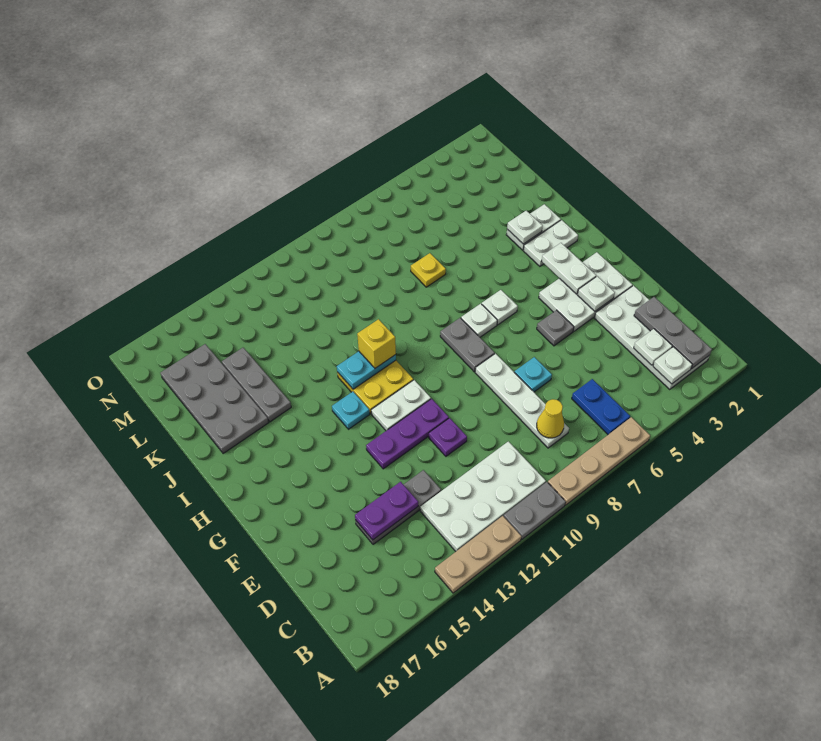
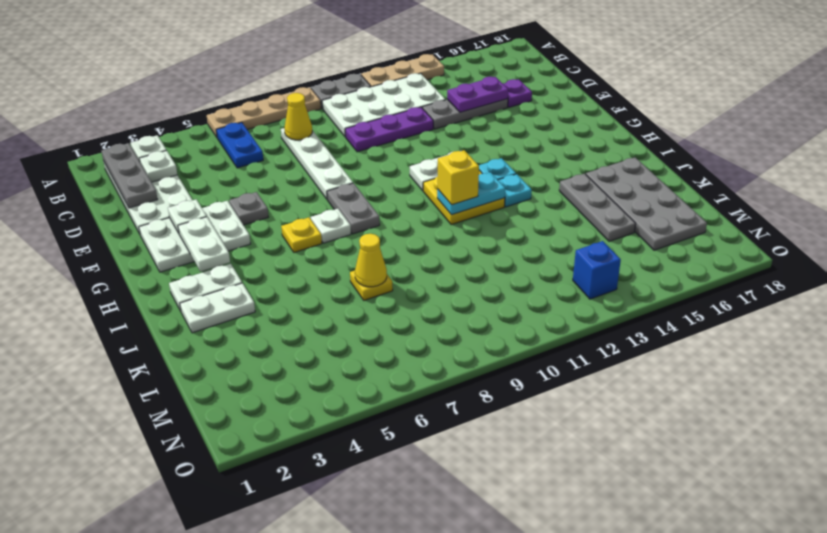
cyan plate E7 level 1 -> cyan plate I13 level 1
purple plate E11 level 1 -> purple plate D16 level 1
purple plate F11:F13 level 1 -> purple plate D10:D12 level 1
white plate H6 level 1 -> yellow plate H6 level 1
white plate J3 level 2 -> none
none -> yellow cone K7 level 2
none -> blue brick N13 level 1

